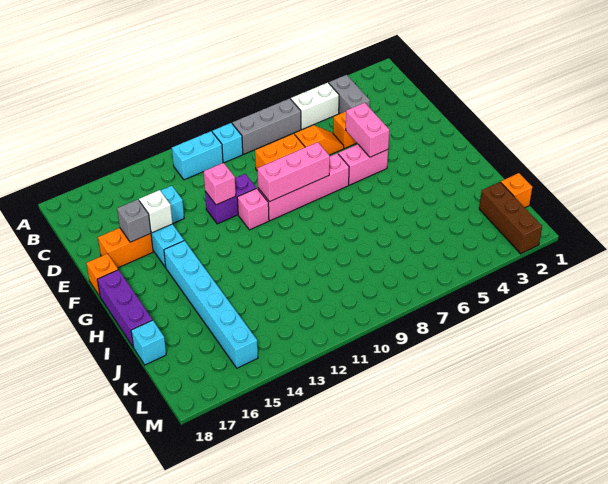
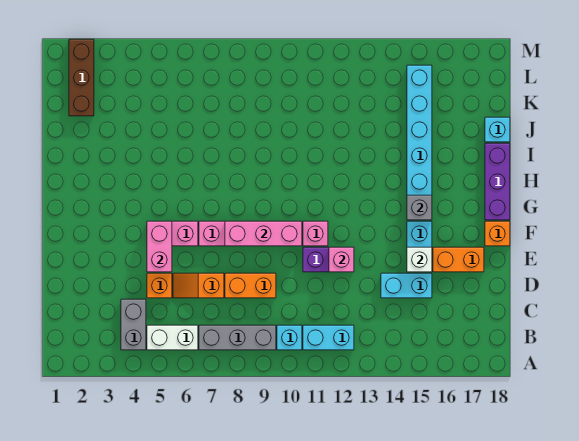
grey brick E16 level 2 -> grey brick G15 level 2
orange brick K1 level 1 -> none

